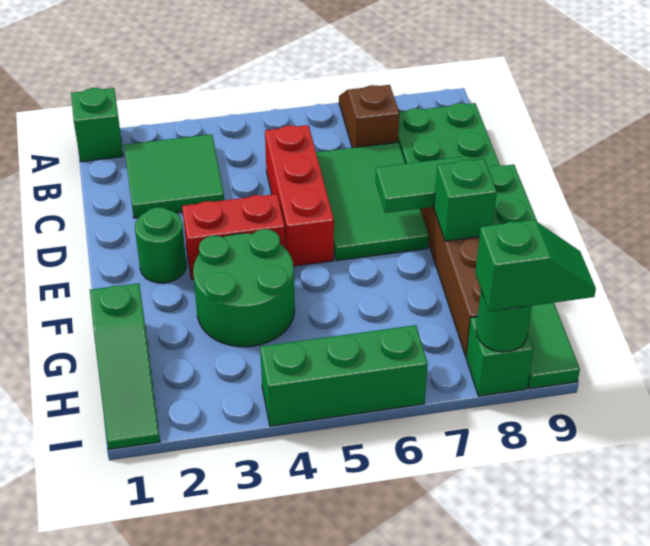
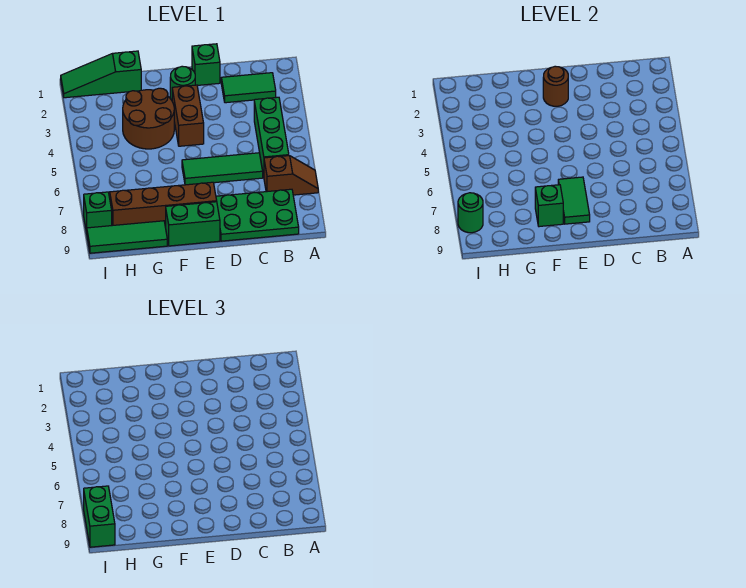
green brick A1 level 1 -> green brick D1 level 1
green tile B2:C3 level 1 -> green tile B2:C2 level 1
red brick C5:E5 level 1 -> none
green tile C6:E7 level 1 -> green tile C6:E6 level 1
none -> brown round brick E2 level 2
red brick E3:E4 level 1 -> brown brick E3:E4 level 1
green round brick F3:G4 level 1 -> brown round brick F3:G4 level 1
green brick I4:I6 level 1 -> green brick B4:B6 level 1
green slope I8:I9 level 3 top 8 -> green brick I8:I9 level 3

